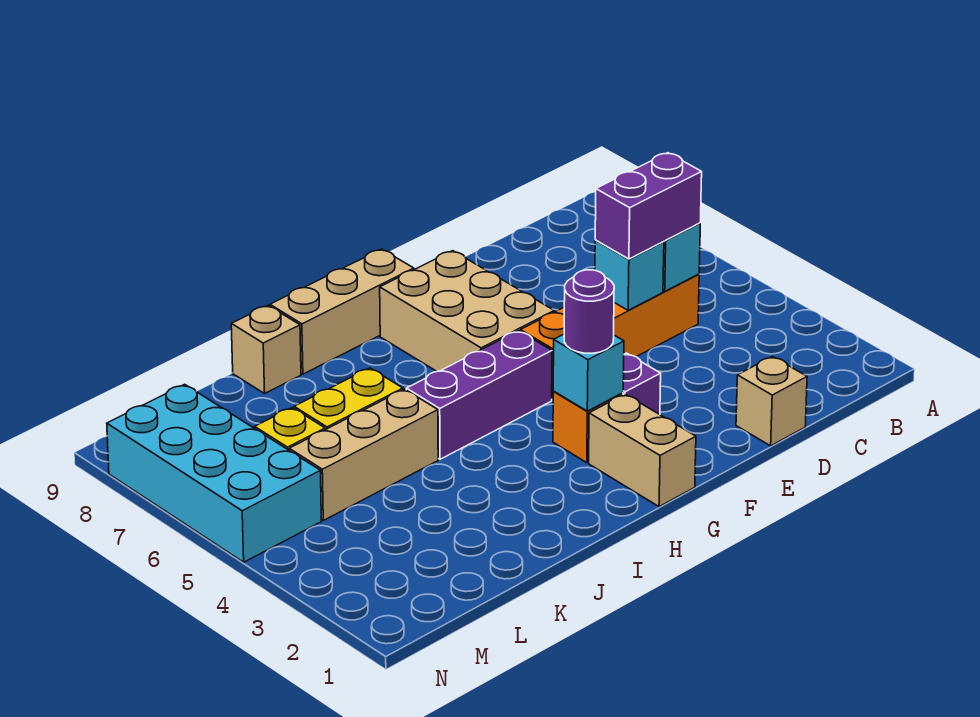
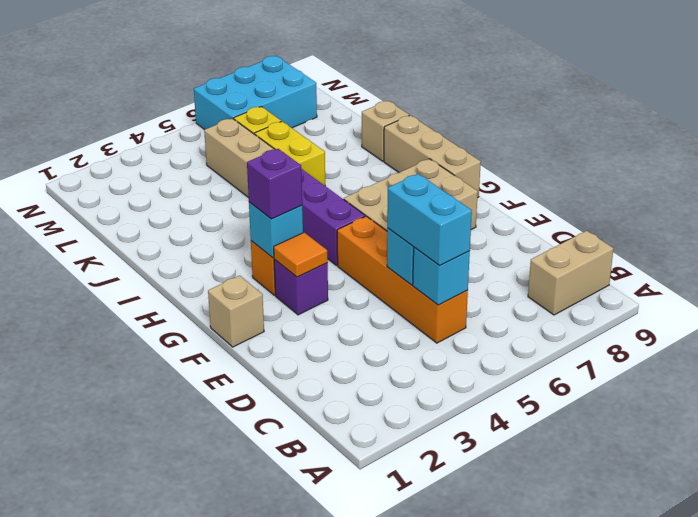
purple brick C5:D5 level 3 -> cyan brick C5:D5 level 3
tan brick D1 level 1 -> tan brick F1 level 1
none -> orange tile F3 level 2
tan brick G1:G2 level 1 -> tan brick B8:B9 level 1
purple round brick G3 level 3 -> purple brick G3 level 3
cyan brick M5:N8 level 1 -> cyan brick M6:N8 level 1

